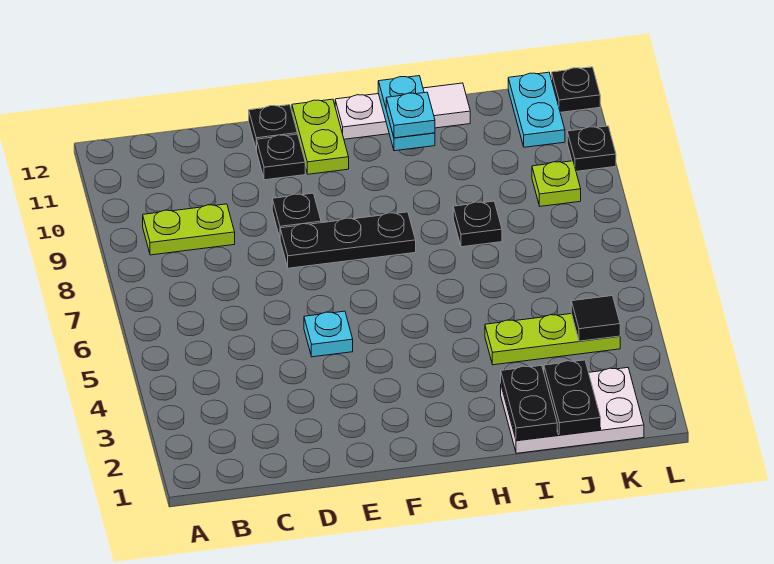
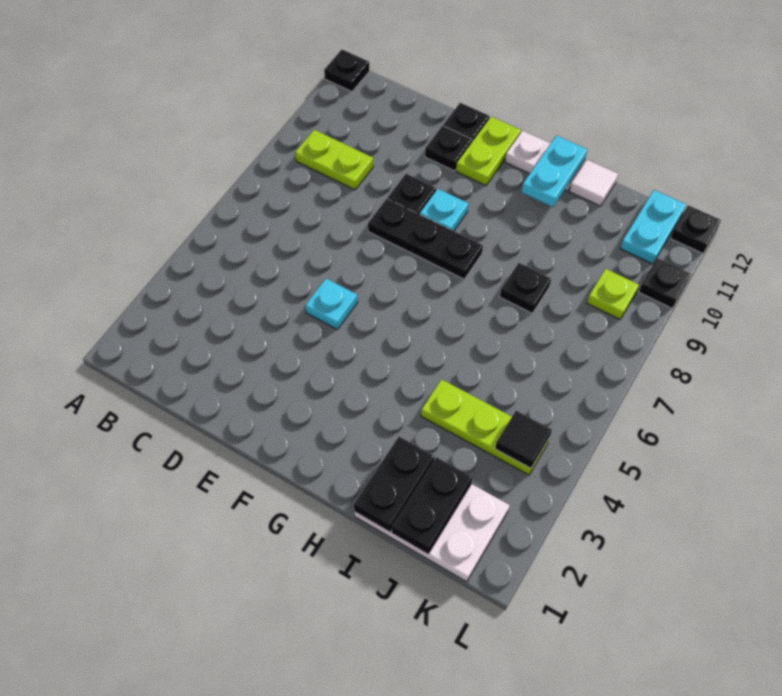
none -> black plate A12 level 1
cyan plate H11 level 3 -> cyan plate F9 level 1

